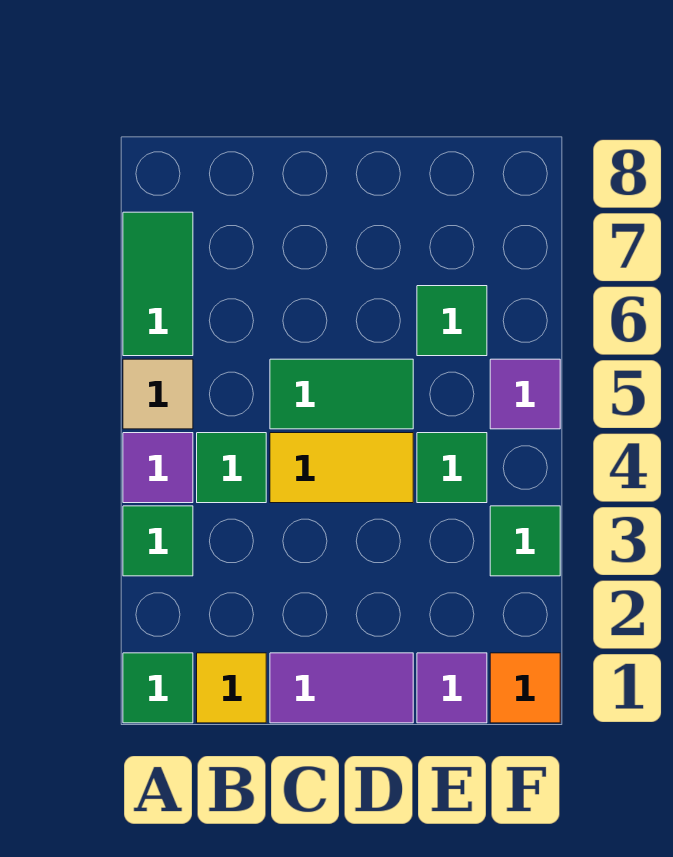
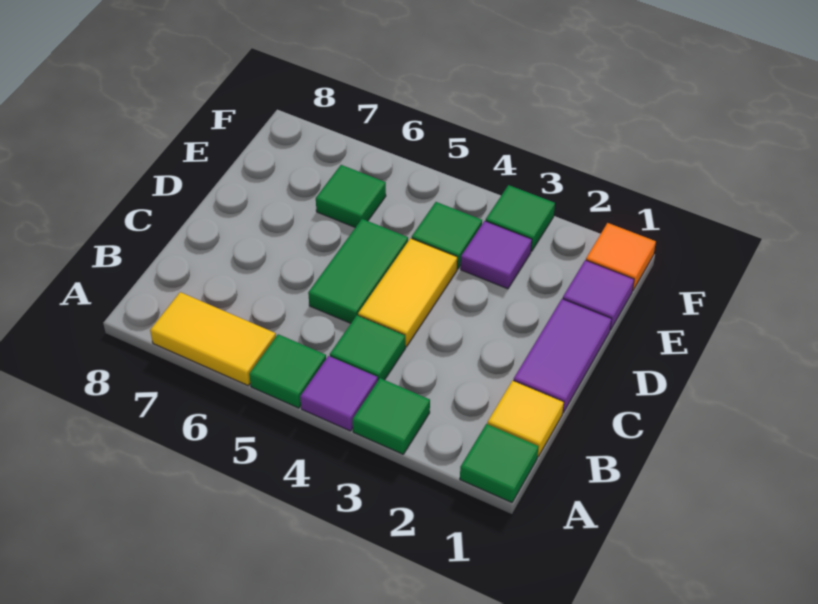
tan tile A5 level 1 -> green tile A5 level 1
green tile A6:A7 level 1 -> yellow tile A6:A7 level 1
purple tile F5 level 1 -> purple tile E3 level 1

